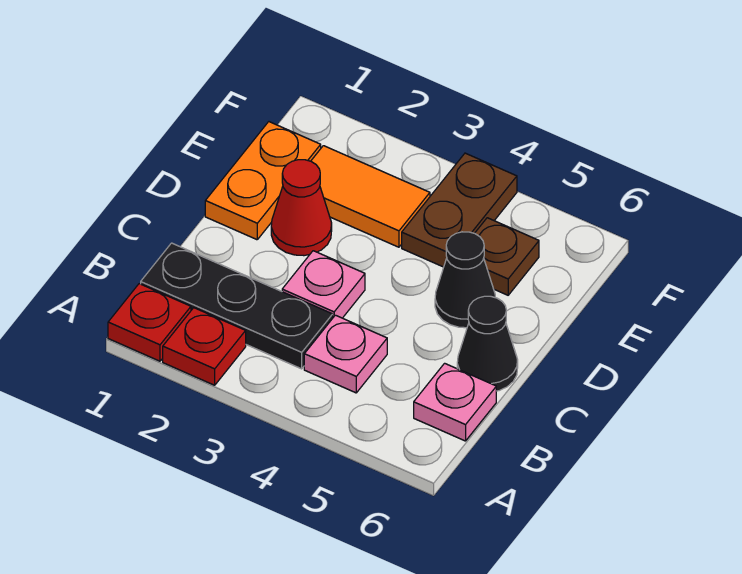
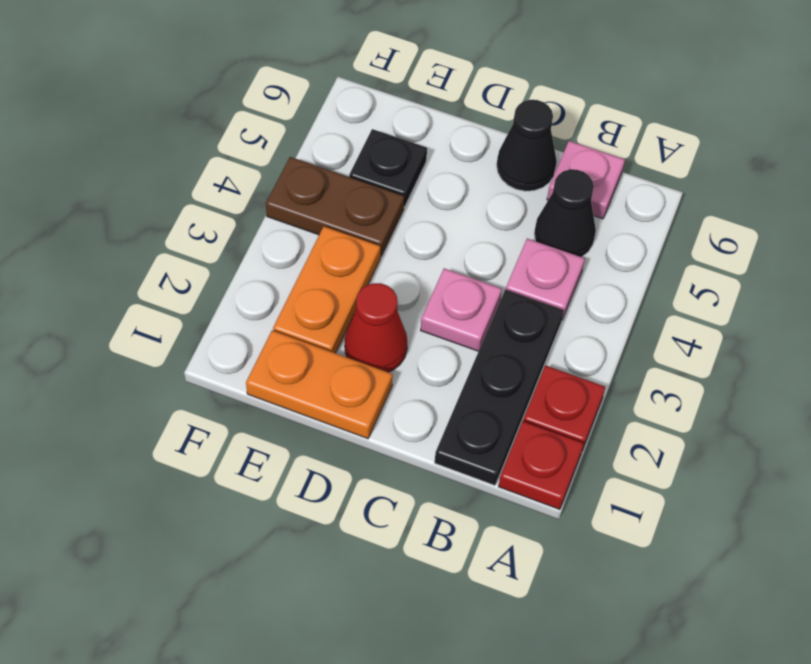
black cone D5 level 1 -> black cone B5 level 1
orange tile E2:E3 level 1 -> orange plate E2:E3 level 1
brown plate E5 level 1 -> black plate E5 level 1

